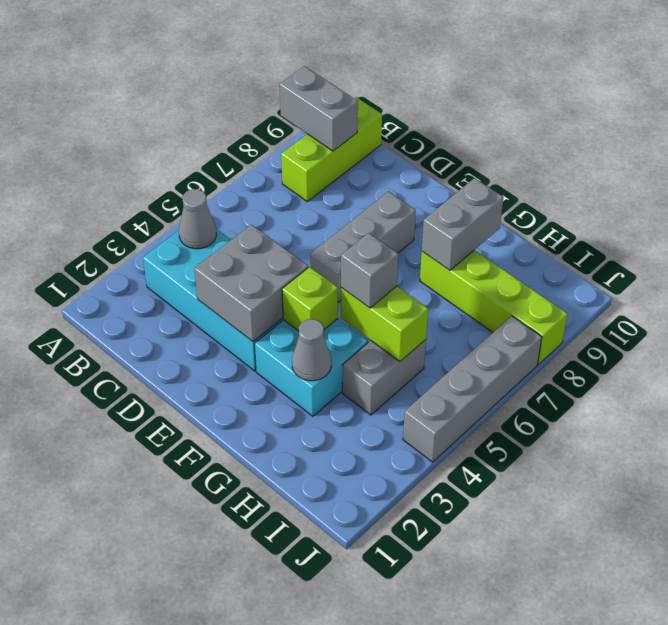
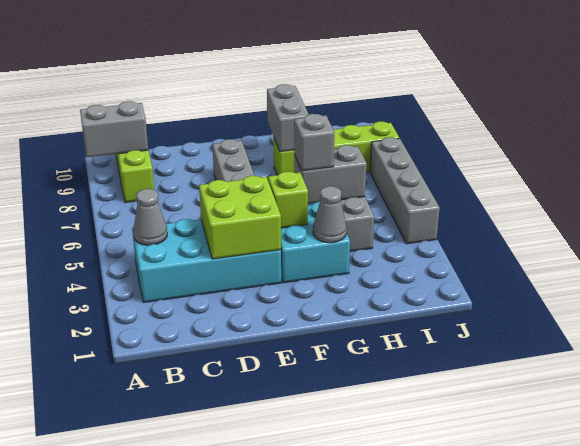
grey brick D3:E4 level 2 -> lime brick D3:E4 level 2
lime brick G5:H5 level 2 -> grey brick G5:H5 level 2

